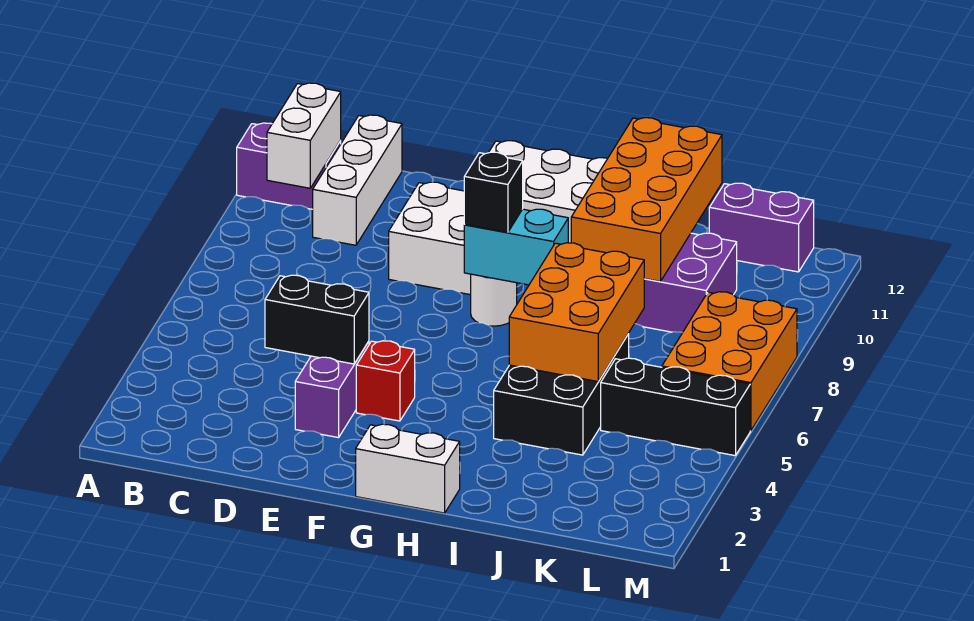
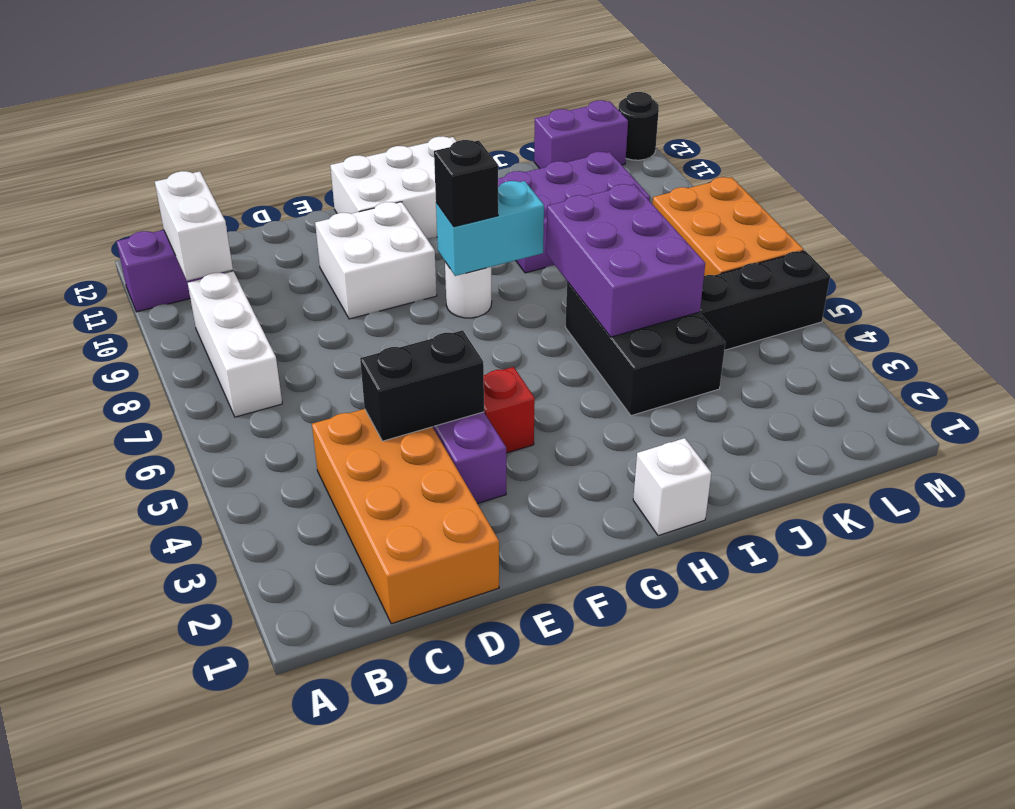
white brick C10:C12 level 1 -> white brick B7:B9 level 1
white brick G1:H1 level 1 -> white brick H1 level 1
orange brick I5:J7 level 2 -> purple brick I5:J7 level 2
orange brick I9:J12 level 2 -> orange brick C1:D4 level 1
none -> black round brick M12 level 1

